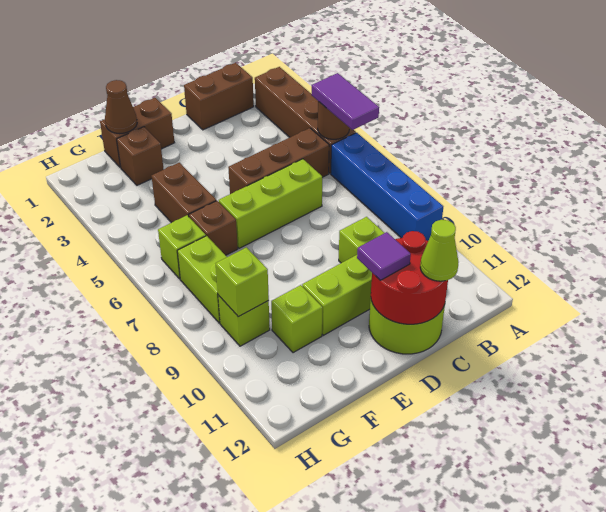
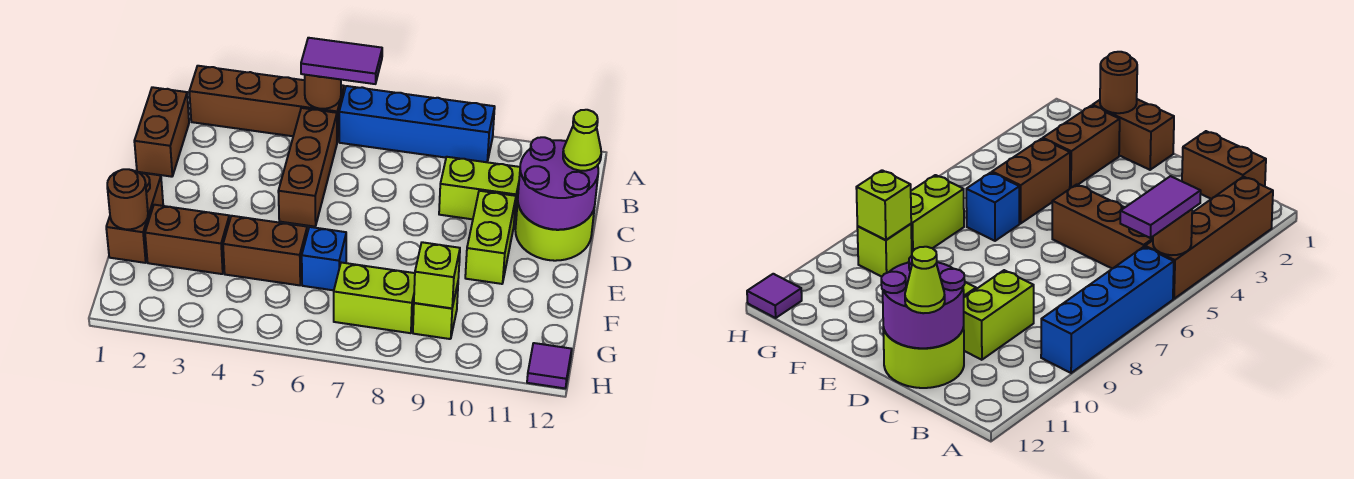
lime brick C6:E6 level 1 -> none
red round brick C11:D12 level 2 -> purple round brick C11:D12 level 2
purple tile D11 level 3 -> purple tile H12 level 1
brown cone F1 level 2 -> brown round brick F1 level 2
brown brick F2 level 1 -> brown brick F2:F3 level 1
brown brick F6 level 1 -> blue brick F6 level 1
lime brick F10 level 1 -> none
lime brick G6 level 1 -> none

